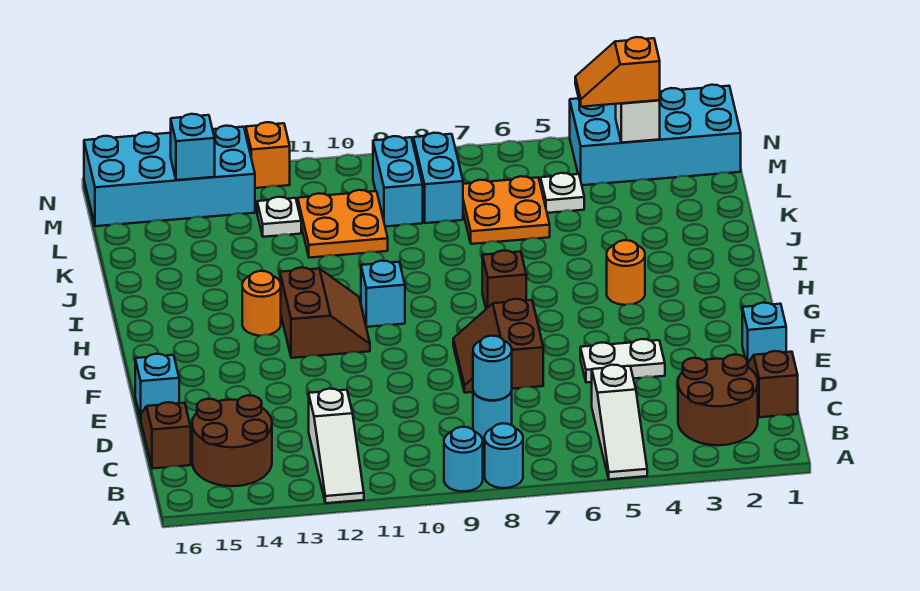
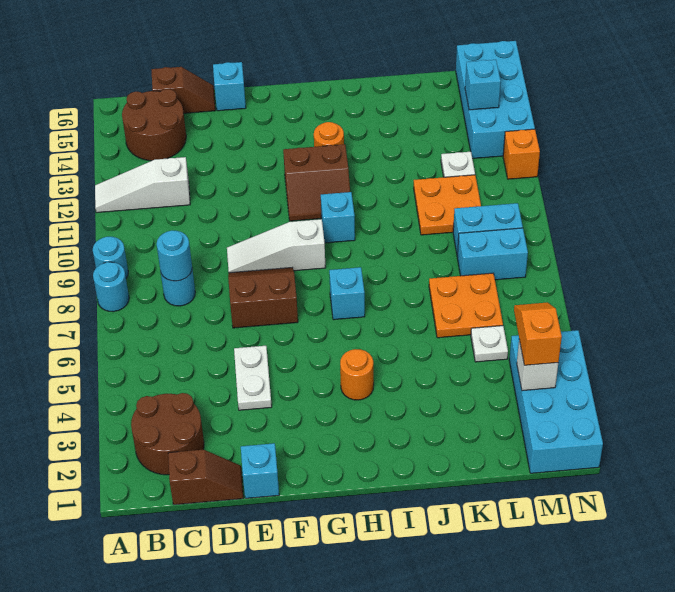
white slope A5:C5 level 1 top C -> white slope E9:G9 level 1 top G
brown brick H7 level 1 -> cyan brick H7 level 1

